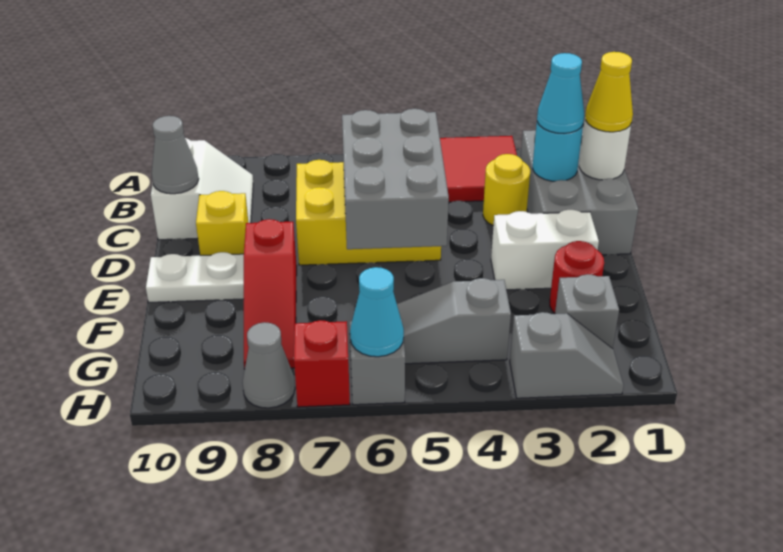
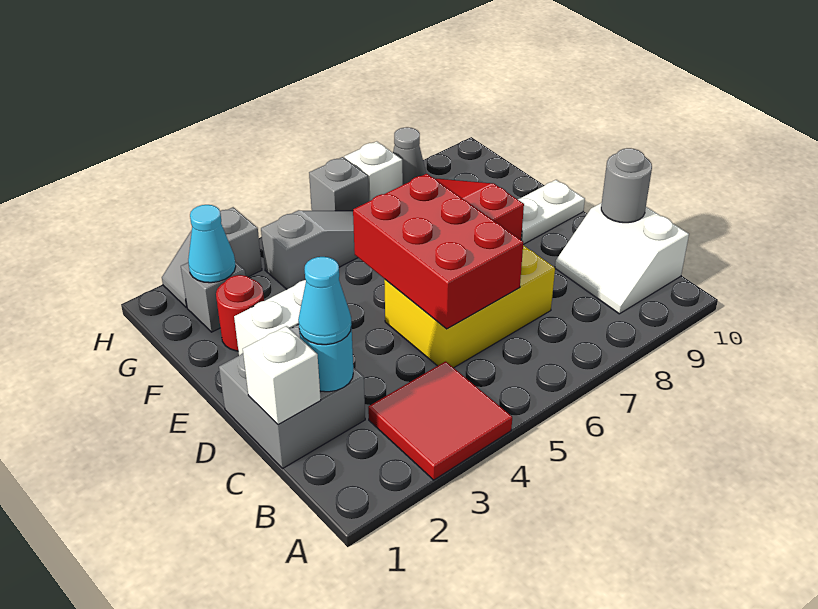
grey brick B1:D2 level 1 -> grey brick C1:D2 level 1
white round brick C1 level 2 -> white brick C1 level 2
yellow cone C1 level 3 -> none
yellow round brick C3 level 1 -> none
grey brick C5:E6 level 2 -> red brick C5:E6 level 2
grey cone C10 level 2 -> grey round brick C10 level 2
yellow brick D9 level 1 -> none
cyan cone H6 level 2 -> cyan cone G2 level 2
red brick H7 level 1 -> white brick H7 level 1

